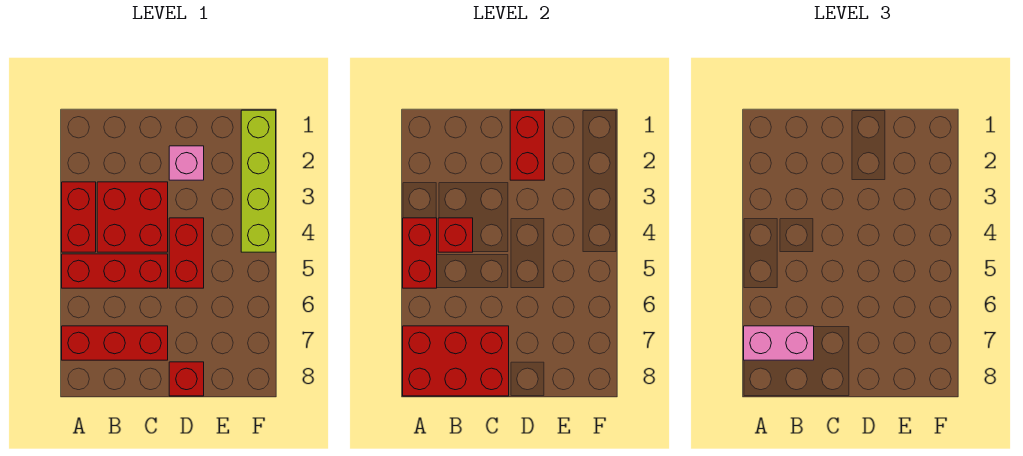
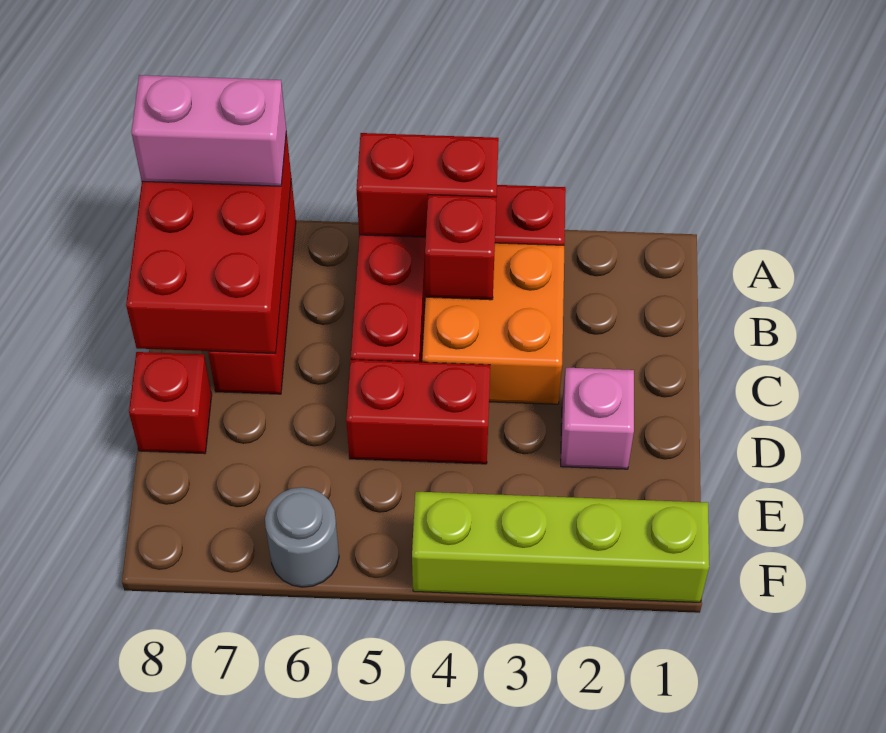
pink brick A7:B7 level 3 -> pink brick A7:A8 level 3
red brick B3:C4 level 1 -> orange brick B3:C4 level 1
red brick D1:D2 level 2 -> none
none -> grey round brick F6 level 1

